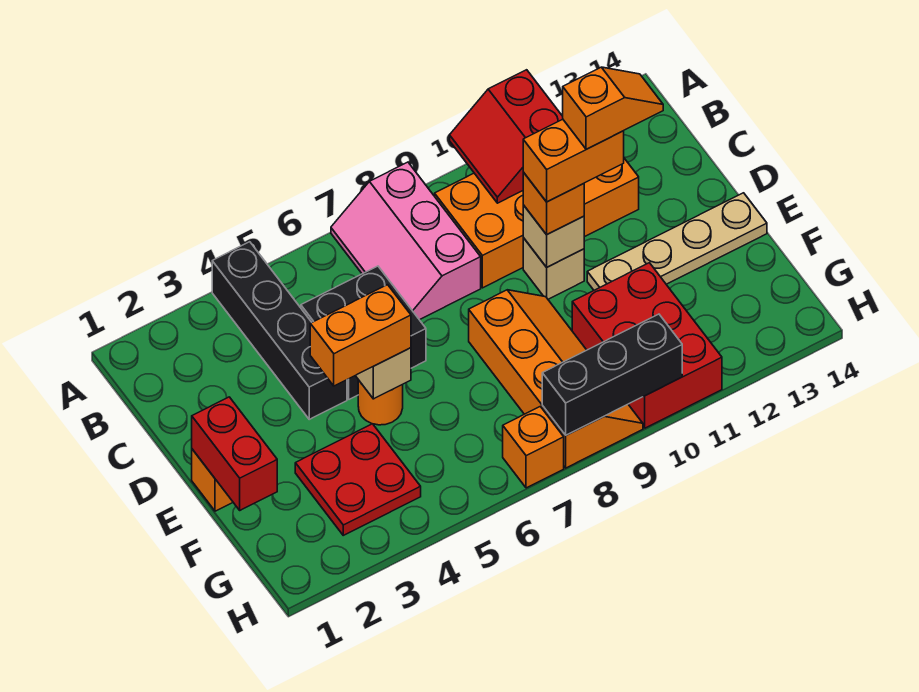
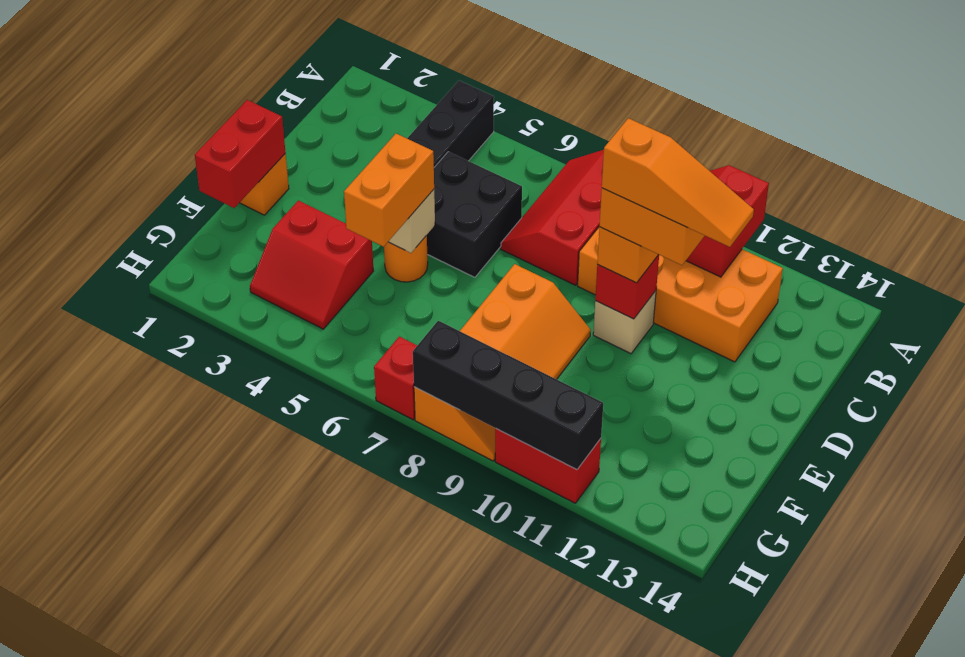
pink slope A7:C8 level 1 top 8 -> red slope A7:C8 level 1 top 8
tan brick D10 level 2 -> red brick D10 level 2
orange slope D11:D12 level 5 top 11 -> orange slope D10:D12 level 5 top 10
orange brick E4:E5 level 3 -> orange brick E5:F5 level 3
tan plate E11:E14 level 1 -> none
red plate F3:G4 level 1 -> red slope F3:G4 level 1 top F
red brick F10:H11 level 1 -> red brick H10:H11 level 1
orange brick H7 level 1 -> red brick H7 level 1
black brick H8:H10 level 2 -> black brick H8:H11 level 2

